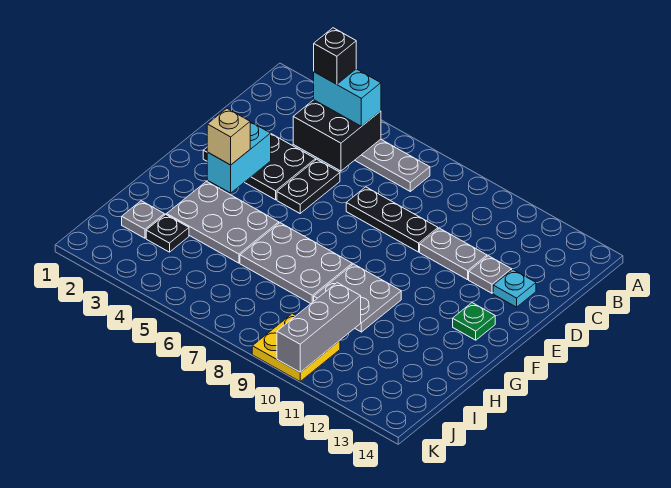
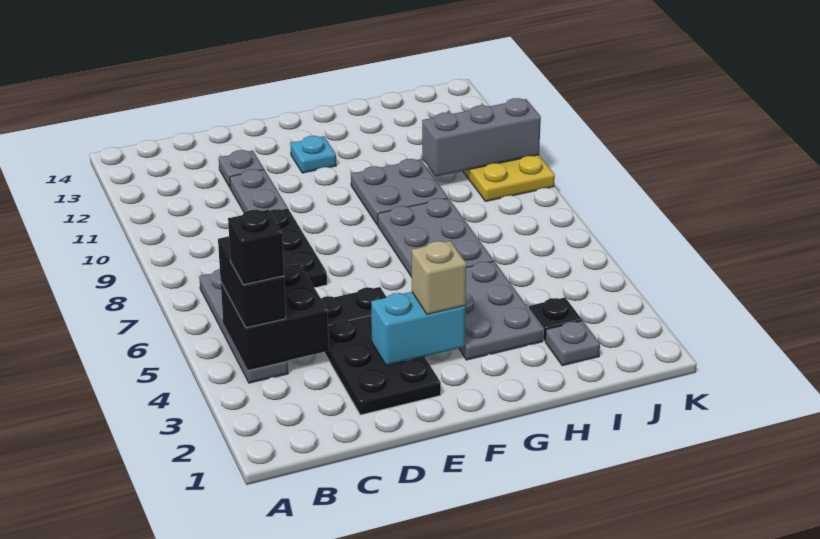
cyan brick B4:B5 level 3 -> black brick B4:B5 level 3
cyan plate D13 level 1 -> cyan plate F12 level 1
green plate F13 level 1 -> none

